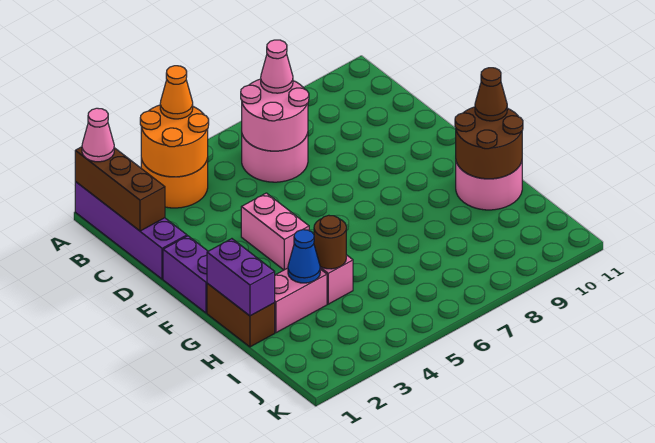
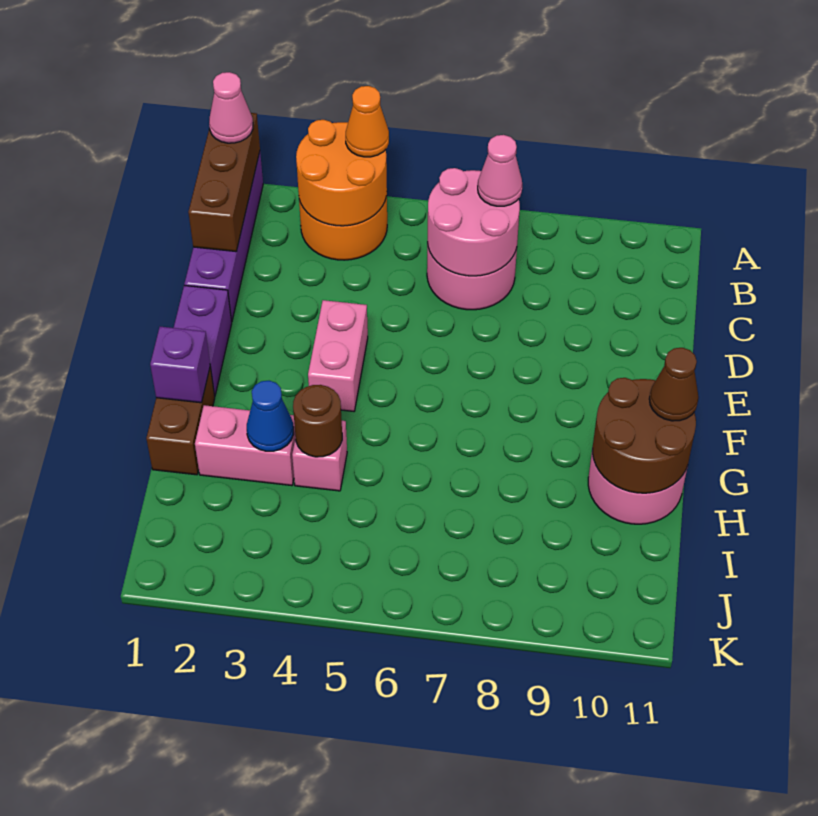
purple brick G1:H1 level 2 -> purple brick G1 level 2

